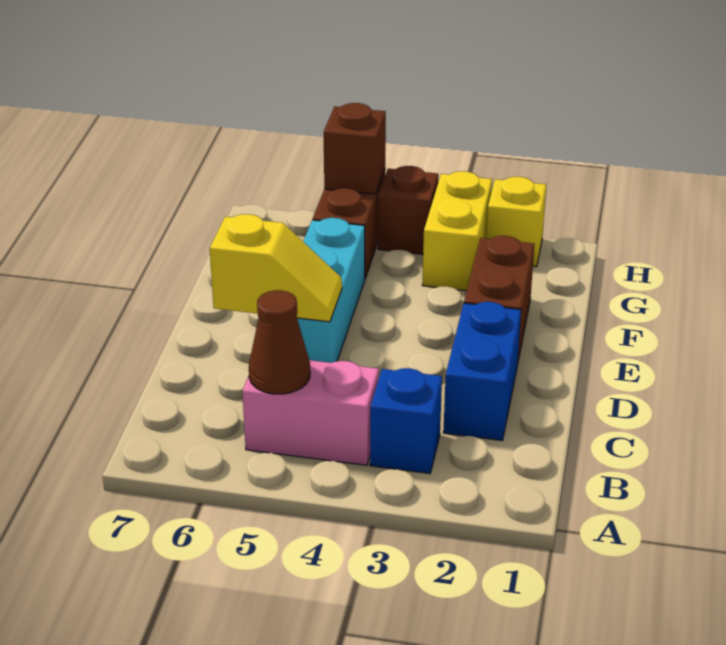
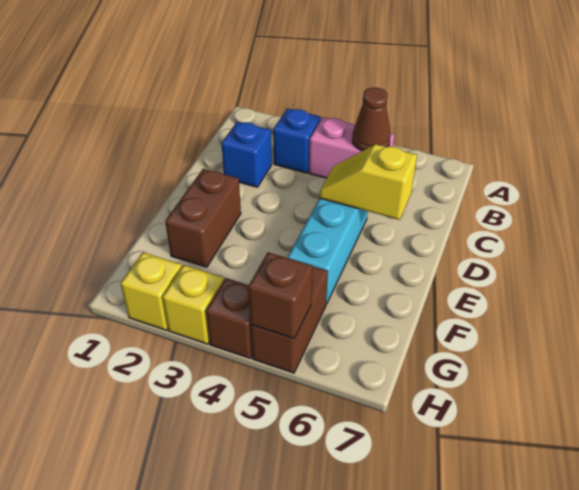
blue brick C2:D2 level 1 -> blue brick C2 level 1
yellow brick G3:H3 level 1 -> yellow brick H3 level 1

